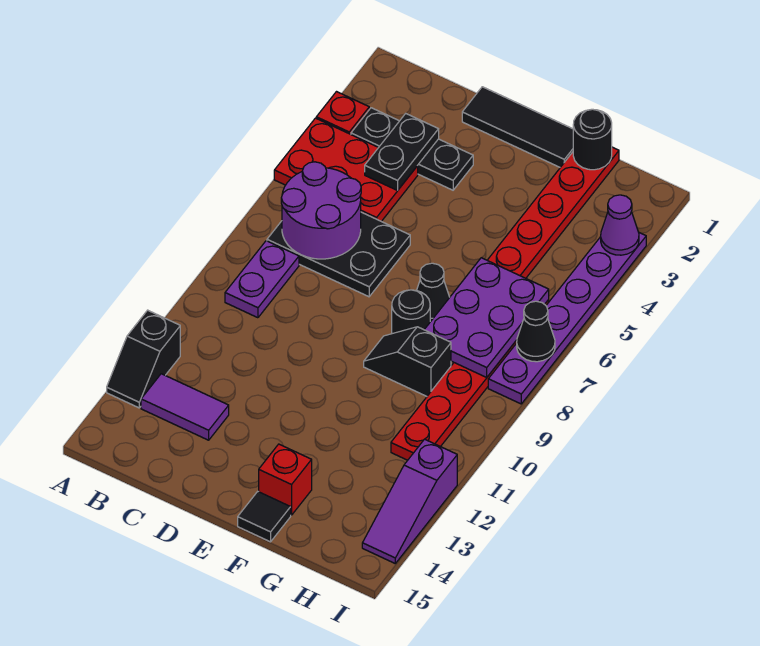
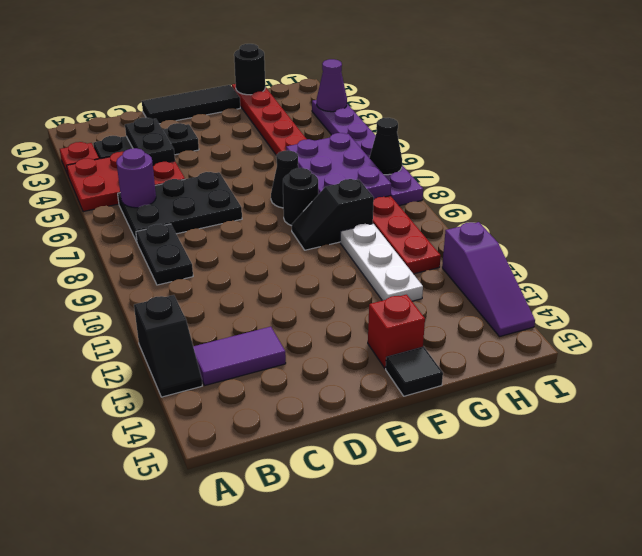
purple round brick B6:C7 level 2 -> purple round brick B6 level 2
purple plate B8:B9 level 1 -> black plate B8:B9 level 1
none -> white plate G10:G12 level 1

